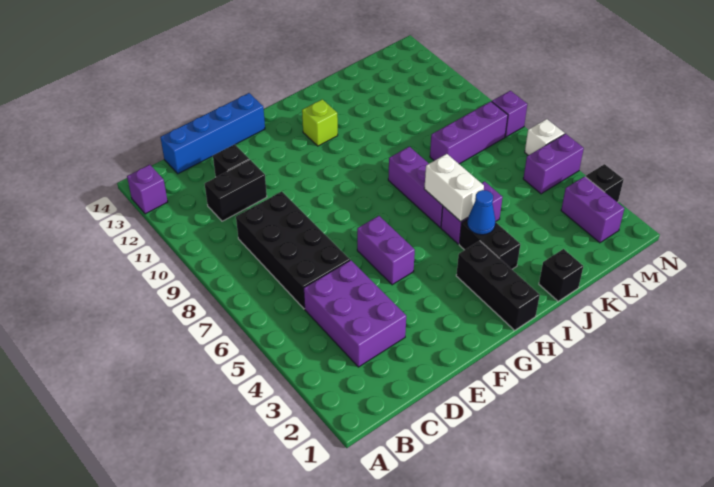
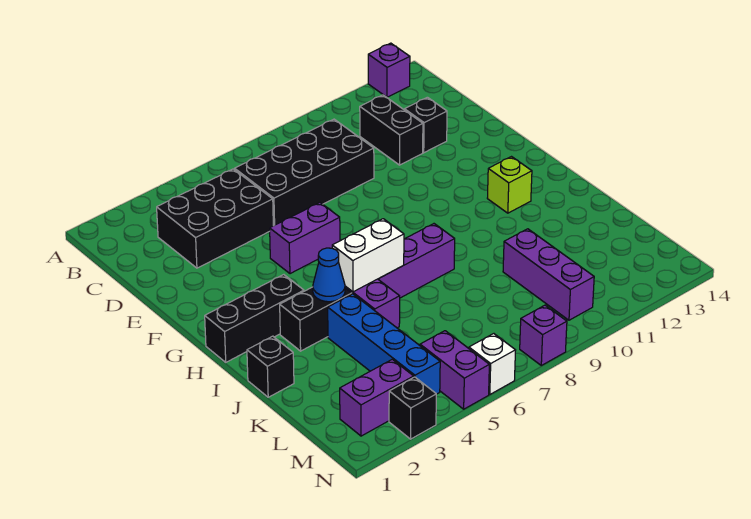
purple brick C3:D5 level 1 -> black brick C3:D5 level 1
blue brick C14:F14 level 1 -> blue brick J4:M4 level 1
purple brick K8:M8 level 1 -> purple brick K10:M10 level 1

